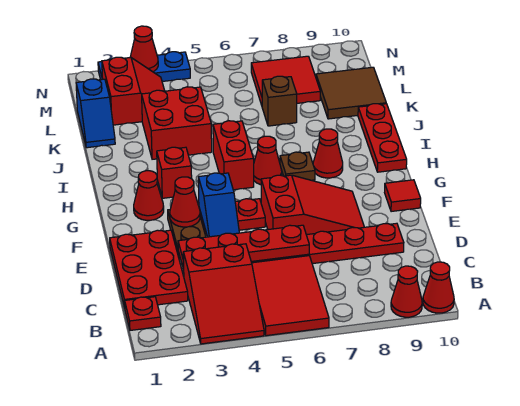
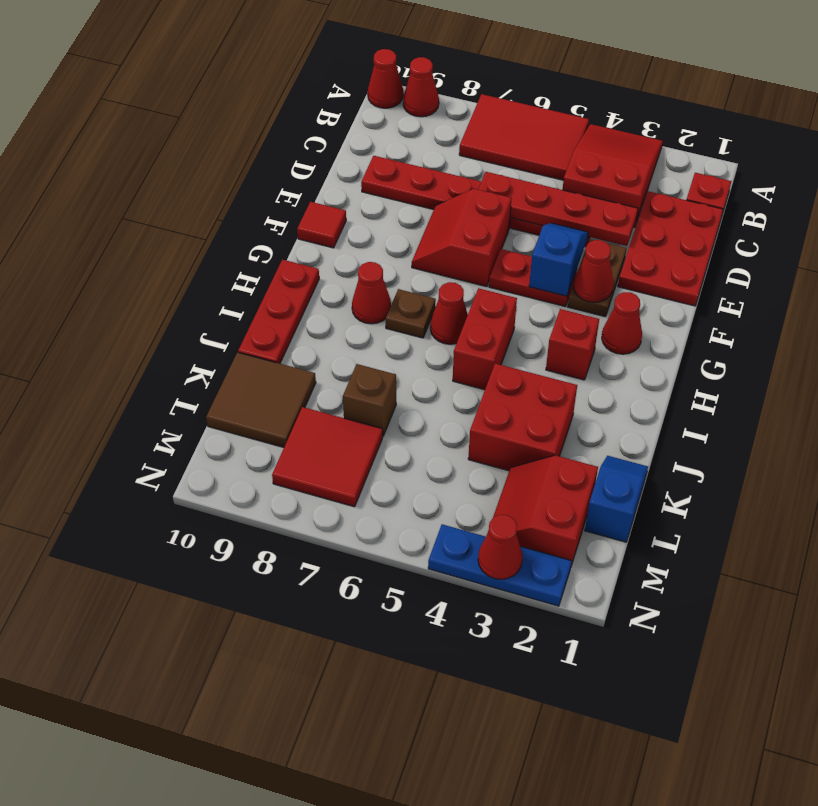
red tile A5:C6 level 1 -> red tile A5:B7 level 1
red slope E6:F8 level 1 top 6 -> red slope E6:F7 level 1 top 6

